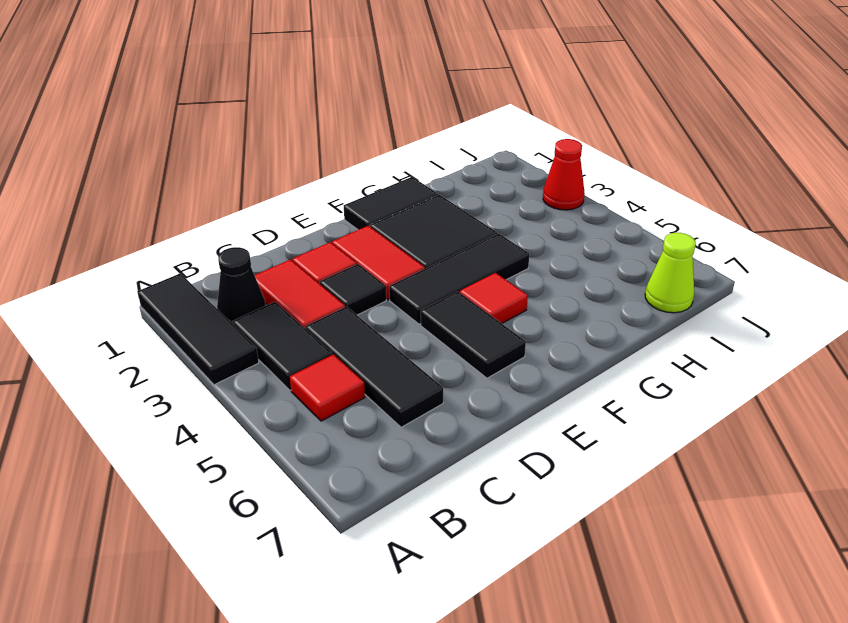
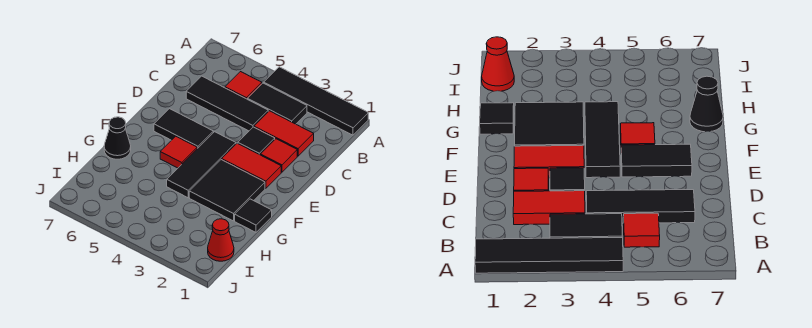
black tile A1:A3 level 1 -> black tile A1:A4 level 1
black cone B2 level 1 -> black cone G7 level 1
black tile F1:G1 level 1 -> black tile G1 level 1
lime cone I7 level 1 -> none
red cone J3 level 1 -> red cone I1 level 1

